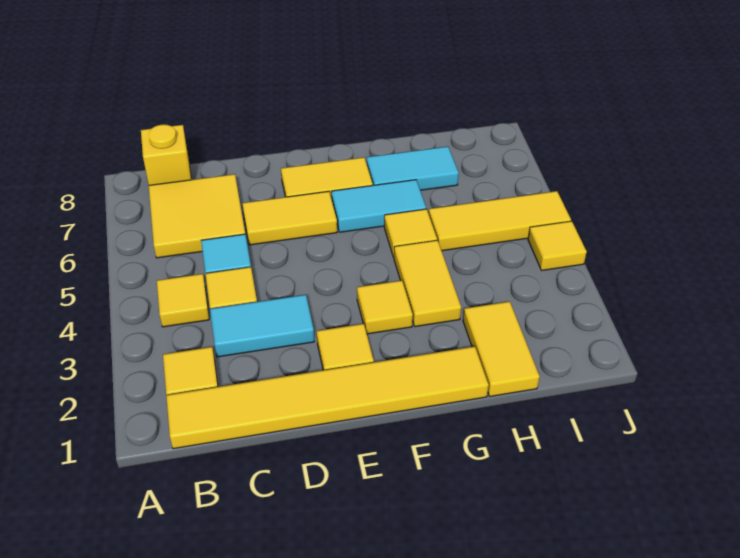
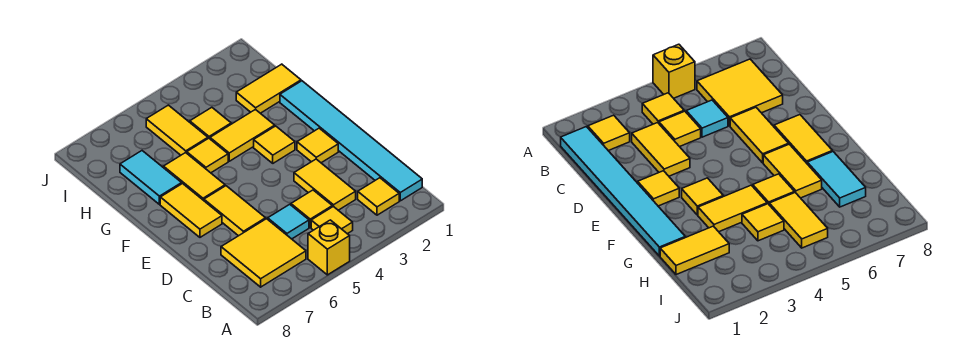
yellow tile B1:G1 level 1 -> cyan tile B1:G1 level 1
yellow brick B8 level 1 -> yellow brick A5 level 1
cyan tile C3:D3 level 1 -> yellow tile C3:D3 level 1
cyan tile F6:G6 level 1 -> yellow tile F6:G6 level 1
yellow tile H5:J5 level 1 -> yellow tile H5:I5 level 1
yellow tile J4 level 1 -> yellow tile H4 level 1

